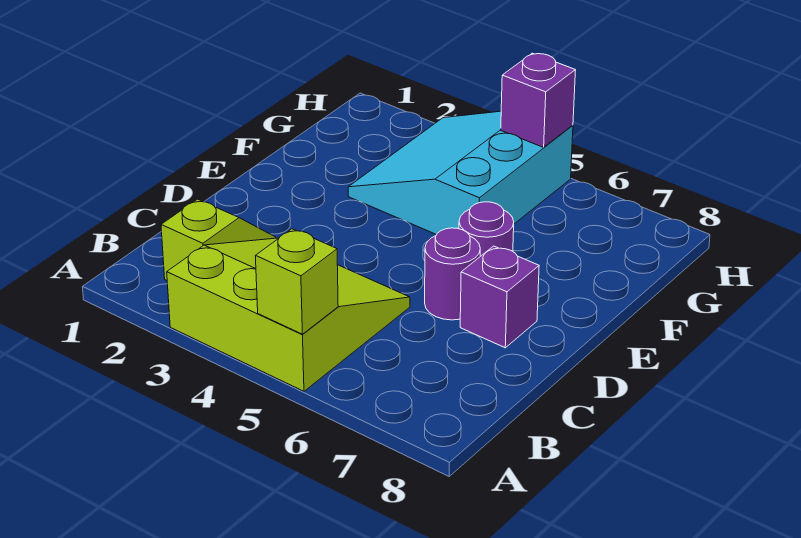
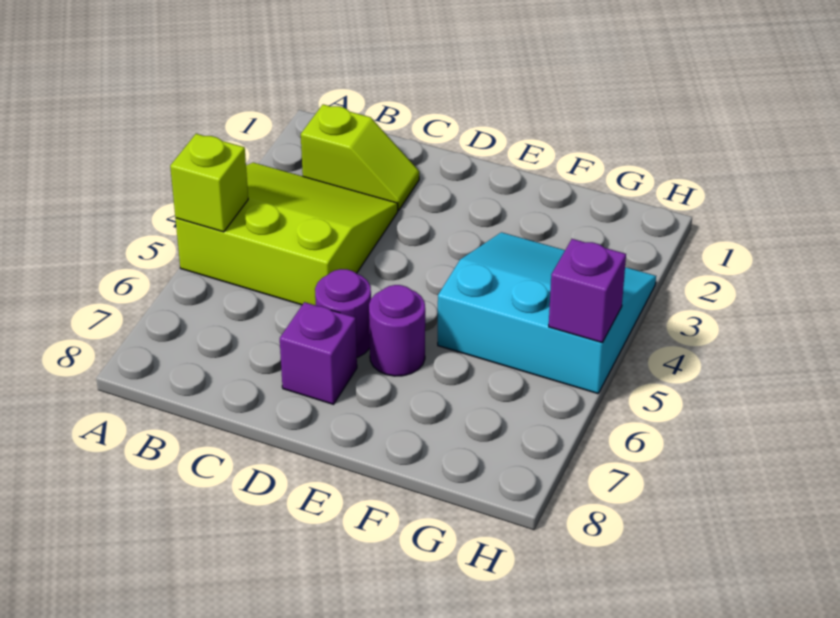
lime slope A3:C5 level 1 top A -> lime slope A3:C5 level 1 top 5

